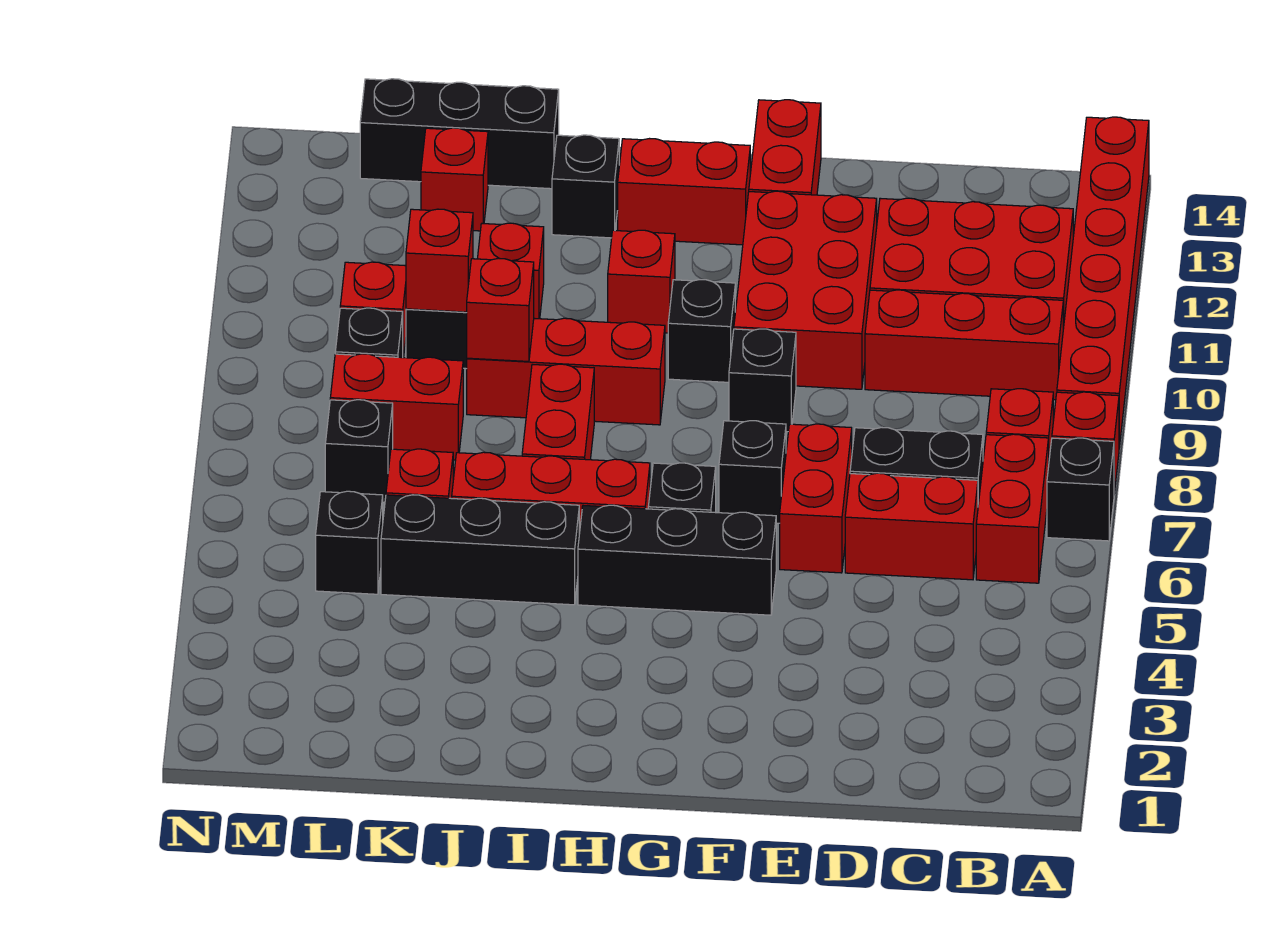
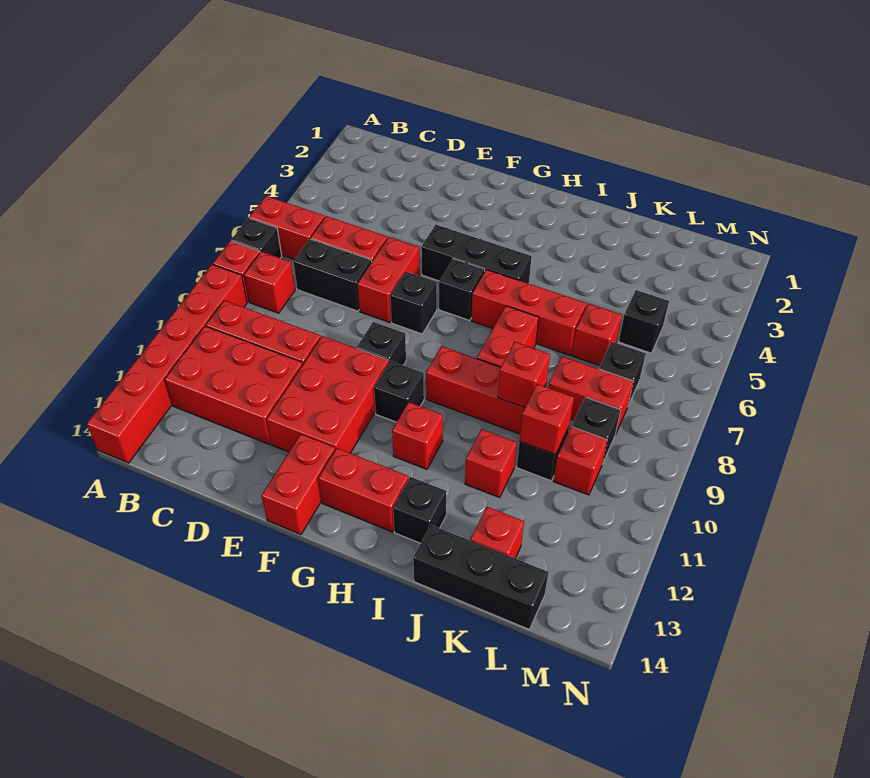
red brick B6:B7 level 1 -> red brick A6:B6 level 1
black brick I5:K5 level 1 -> none

